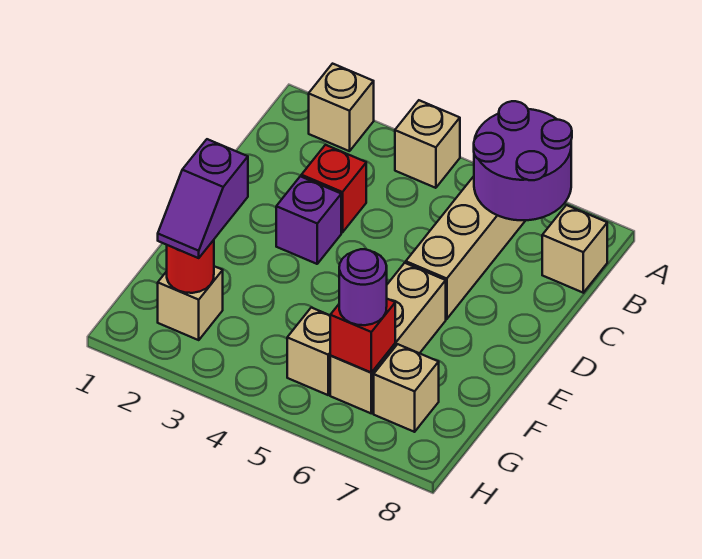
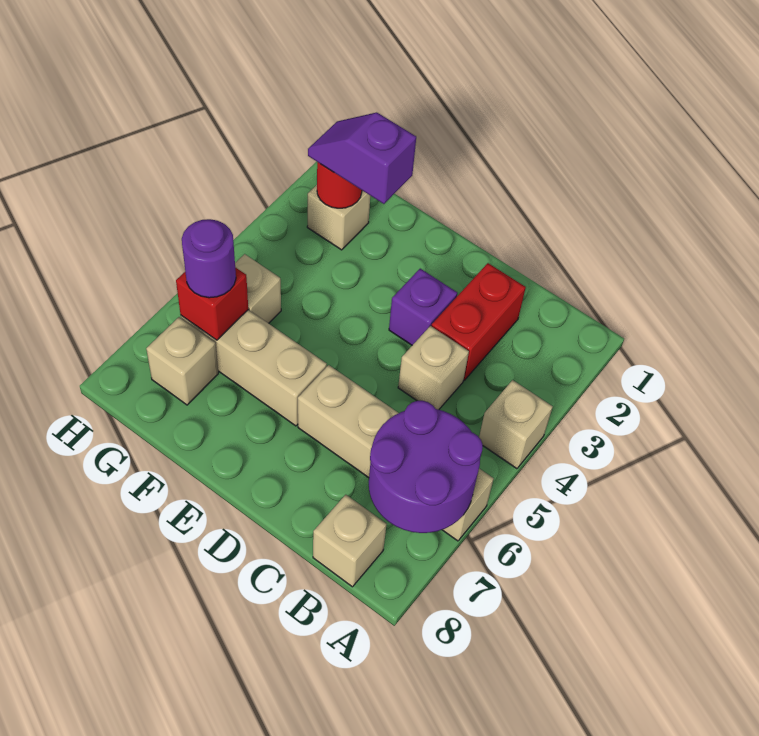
tan brick A2 level 1 -> tan brick C4 level 1
red brick C3 level 1 -> red brick C2:C3 level 1

